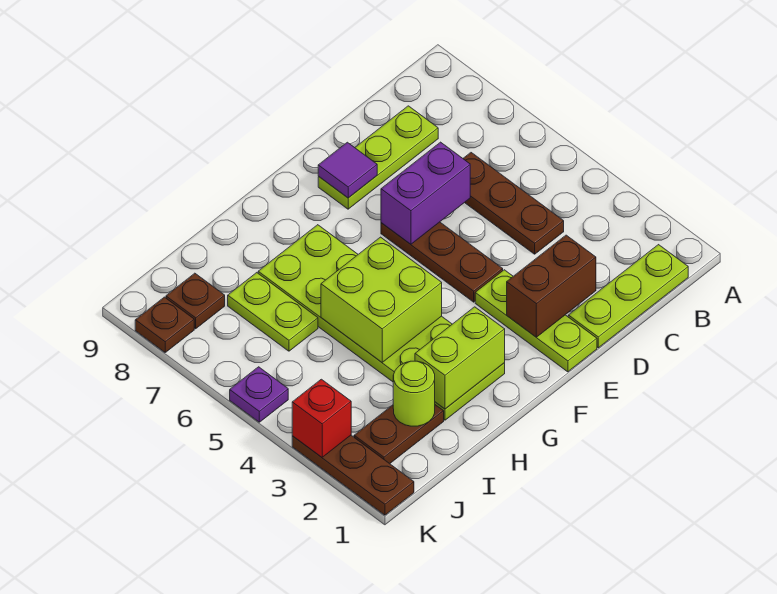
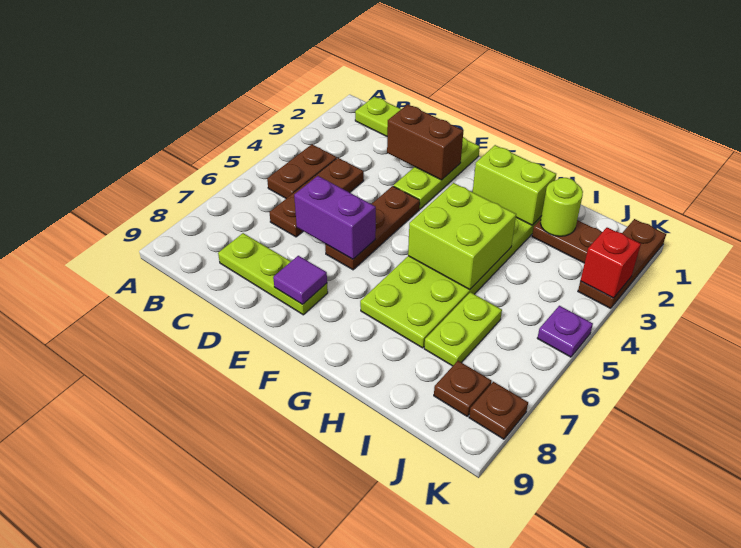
none -> brown plate B4:B5 level 1

